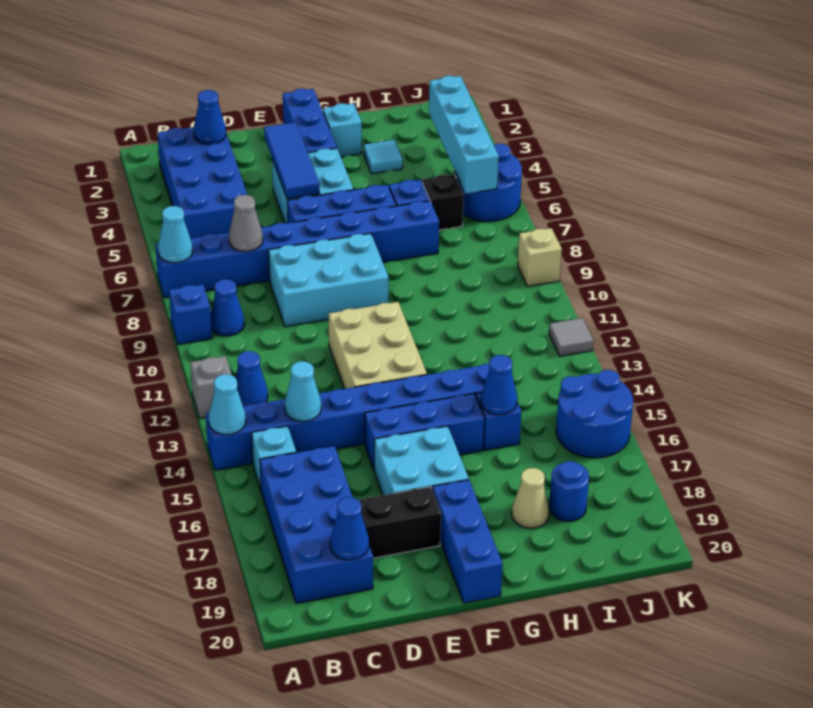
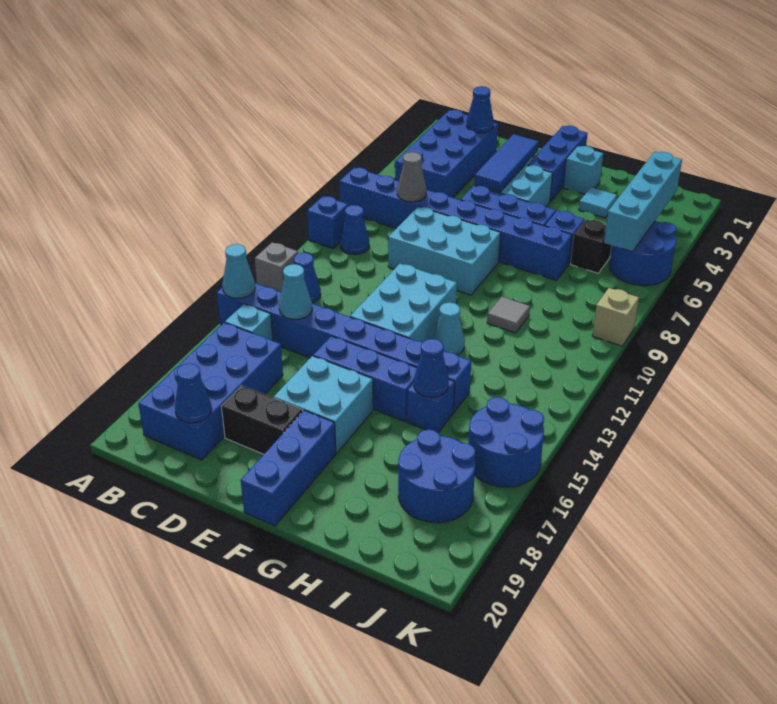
cyan cone A7 level 2 -> cyan cone G12 level 1
tan brick E11:F13 level 1 -> cyan brick E11:F13 level 1
tan cone H18 level 1 -> none
blue round brick I18 level 1 -> blue round brick I17:J18 level 1
grey tile K12 level 1 -> grey tile H10 level 1

